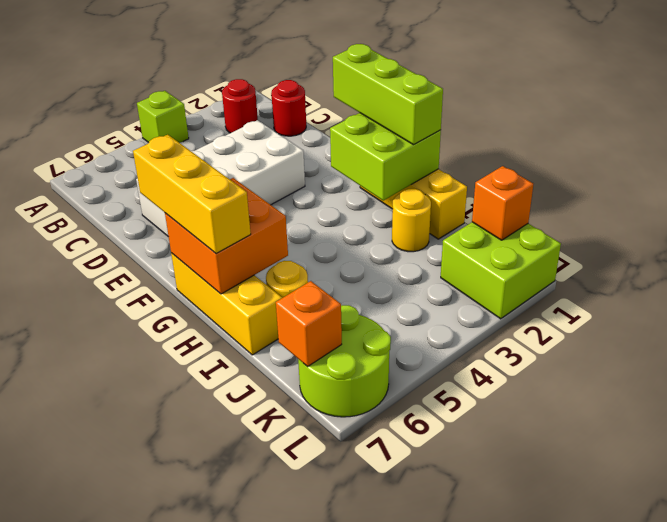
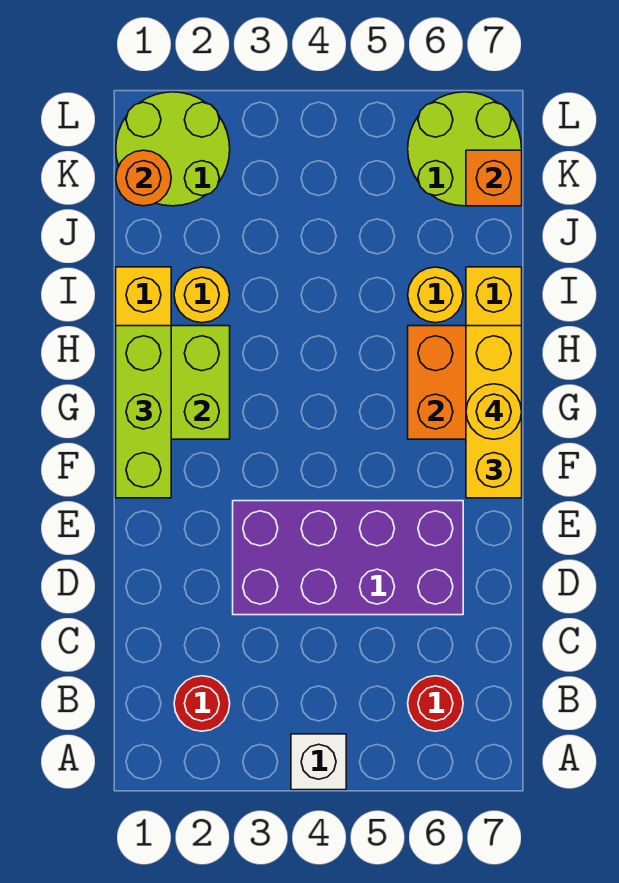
lime brick A4 level 1 -> white brick A4 level 1
red round brick C1 level 1 -> red round brick B6 level 1
white brick D3:E6 level 1 -> purple brick D3:E6 level 1
none -> yellow round brick G7 level 4
lime brick K1:L2 level 1 -> lime round brick K1:L2 level 1
orange brick K1 level 2 -> orange round brick K1 level 2

